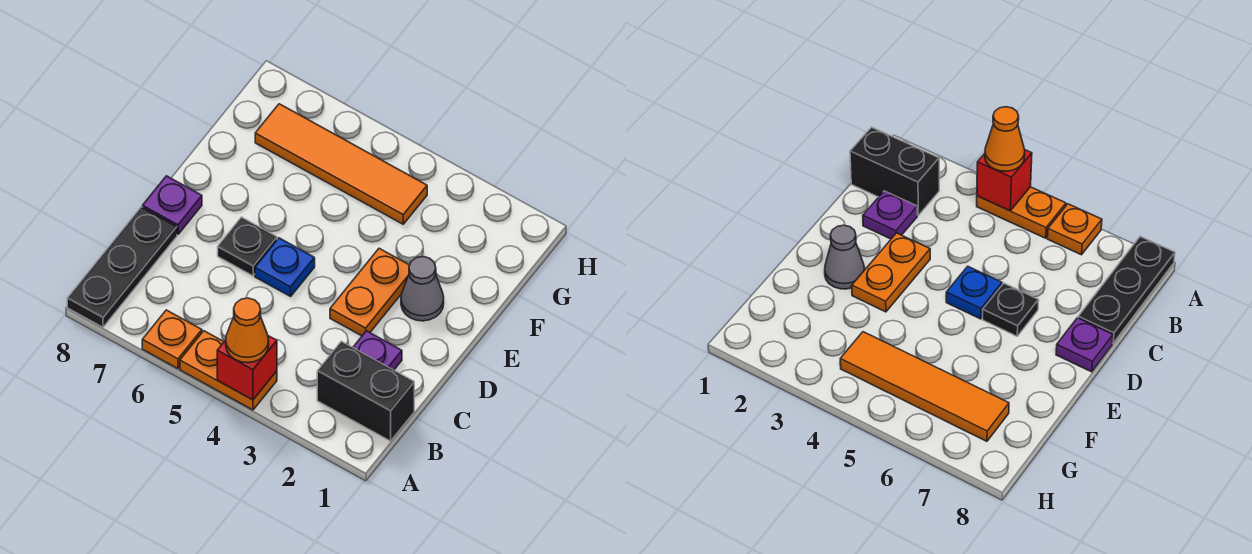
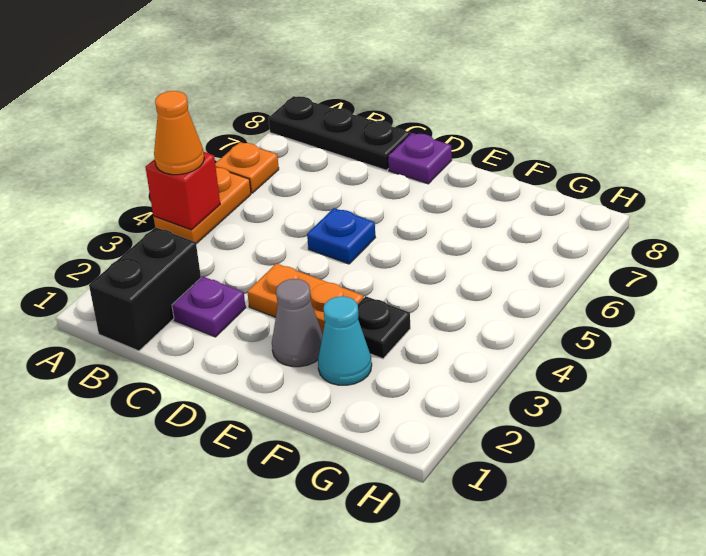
black plate D6 level 1 -> black plate F3 level 1
none -> cyan cone F2 level 1
orange tile G4:G7 level 1 -> none

